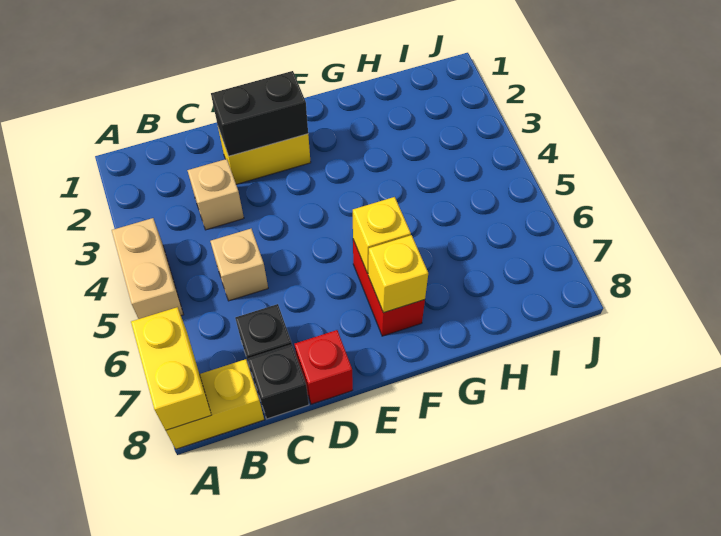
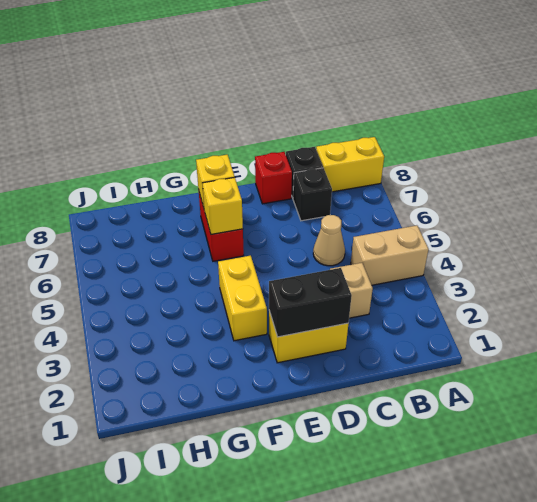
tan brick A4:A5 level 1 -> tan brick A4:B4 level 1
yellow brick A7:A8 level 2 -> yellow brick F3:F4 level 1
tan brick C5 level 1 -> tan cone C5 level 1

